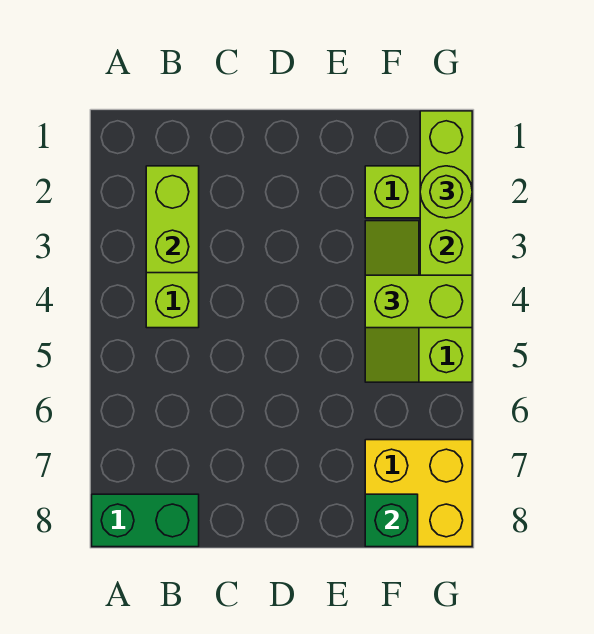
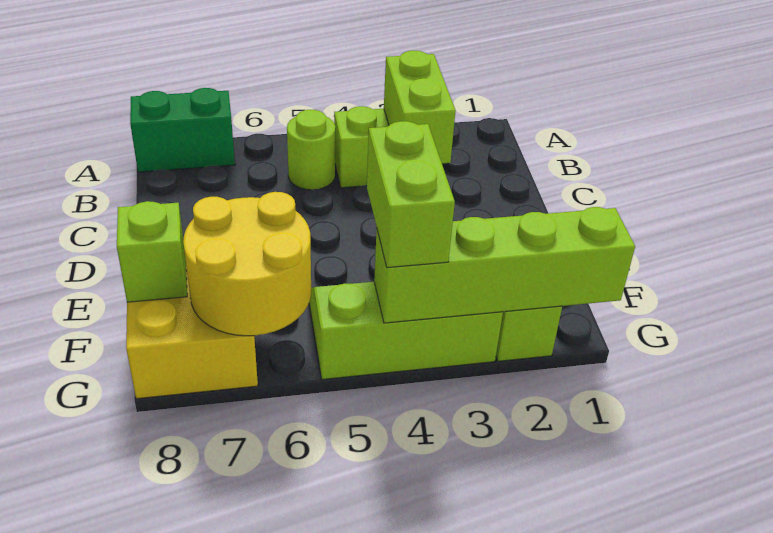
green brick A8:B8 level 1 -> green brick A7:A8 level 1
lime brick B2:B3 level 2 -> lime brick B3:C3 level 2
none -> yellow round brick F6:G7 level 2
green brick F8 level 2 -> lime brick F8 level 2
lime round brick G2 level 3 -> lime round brick B5 level 1

